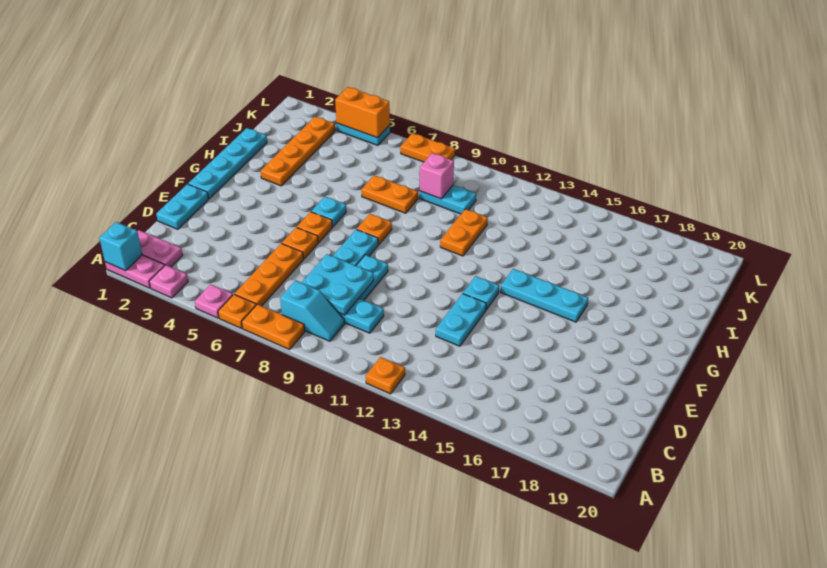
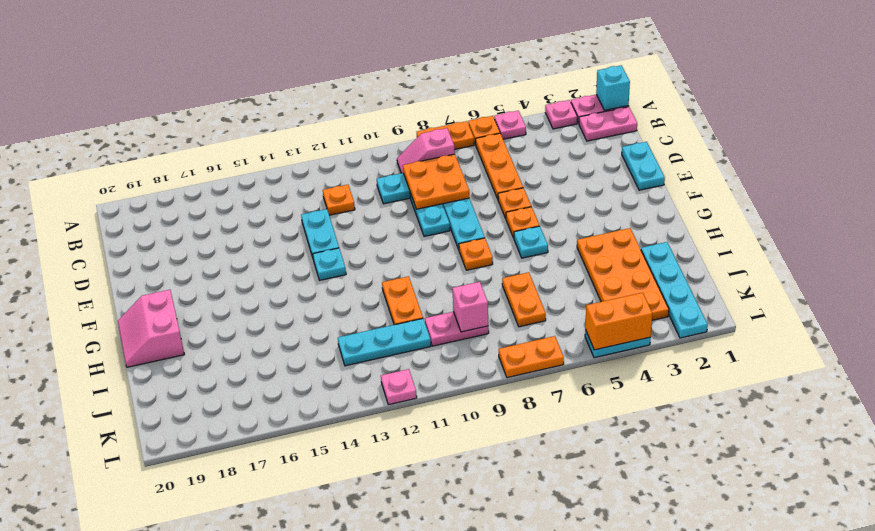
orange plate A12 level 1 -> orange plate C12 level 1
cyan slope B8:B9 level 1 top 8 -> pink slope B8:B9 level 1 top 8
cyan plate C8:D9 level 2 -> orange plate C8:D9 level 2
cyan plate F1:I1 level 1 -> cyan plate I2:L2 level 1
cyan plate G14:G16 level 1 -> cyan plate J11:J13 level 1
none -> pink slope G19:H20 level 1 top 19
orange plate H3:K3 level 1 -> orange plate H3:K4 level 1
orange plate I7:I8 level 1 -> orange plate I7:J7 level 1
cyan plate J9:J10 level 1 -> pink plate J9:J10 level 1
none -> pink plate L12 level 1

